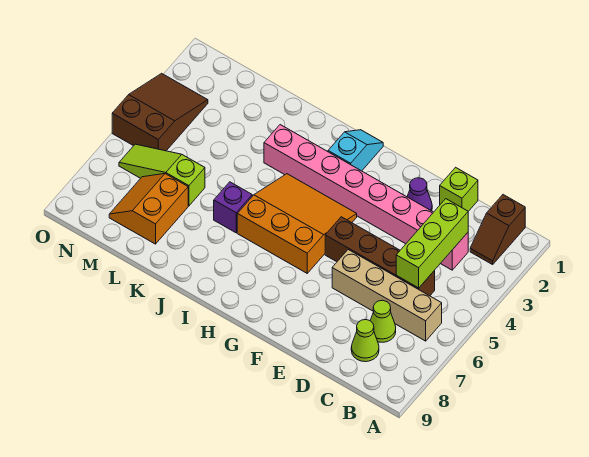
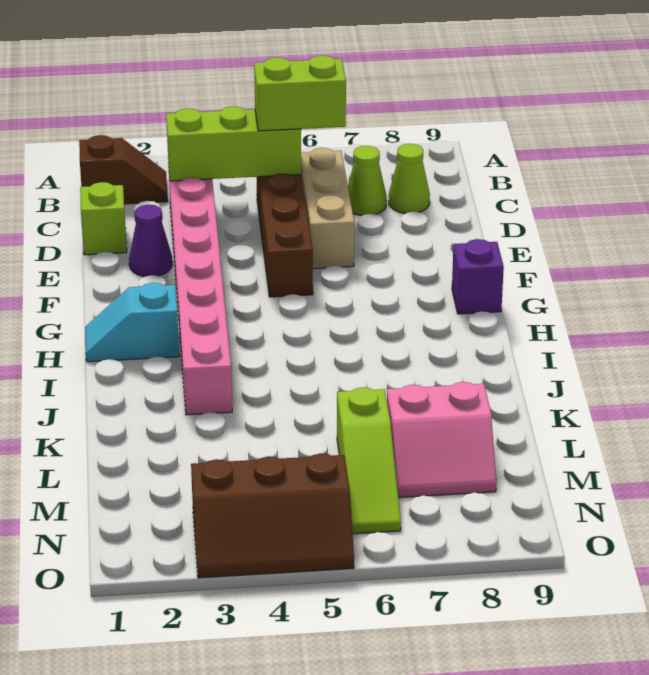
tan brick B6:E6 level 1 -> tan brick C6:E6 level 1
none -> lime brick C5:C6 level 3
orange slope G4:I6 level 1 top 6 -> none
purple brick J6 level 1 -> purple brick G9 level 1
orange slope L7:M8 level 1 top L -> pink slope L7:M8 level 1 top L
brown slope N3:O5 level 1 top 5 -> brown slope N3:O5 level 1 top N

